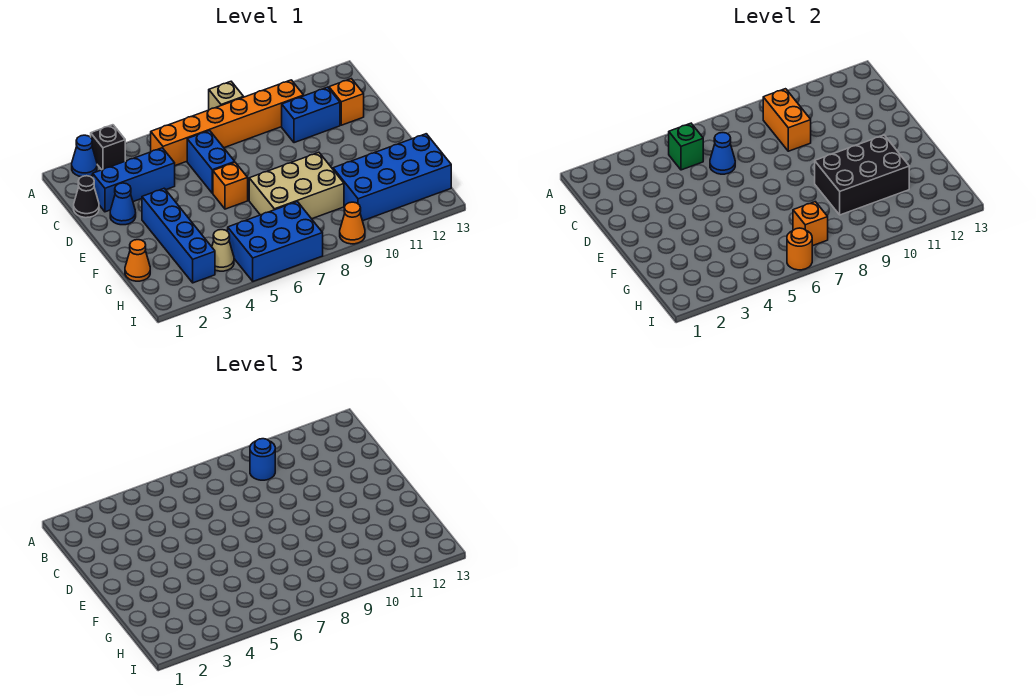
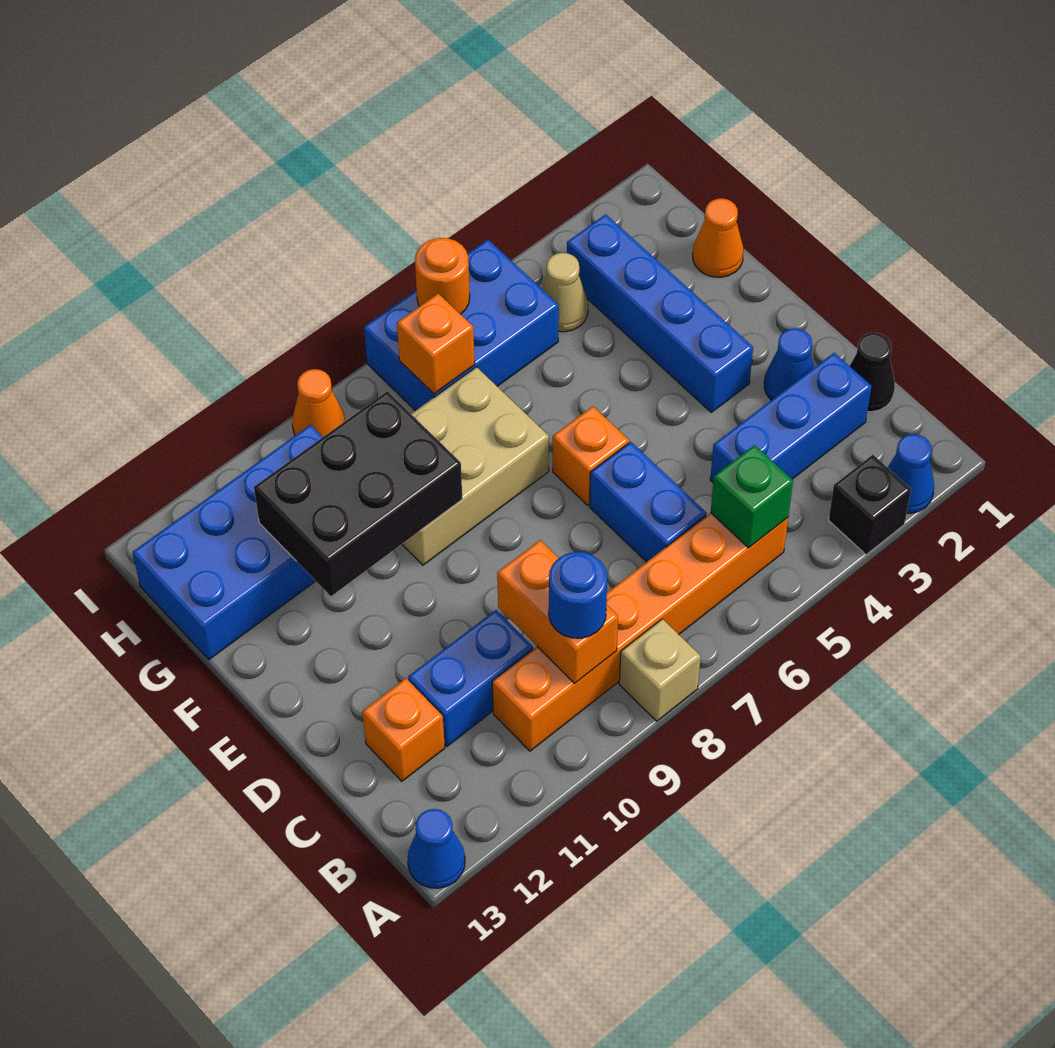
blue cone C6 level 2 -> blue cone A13 level 1

